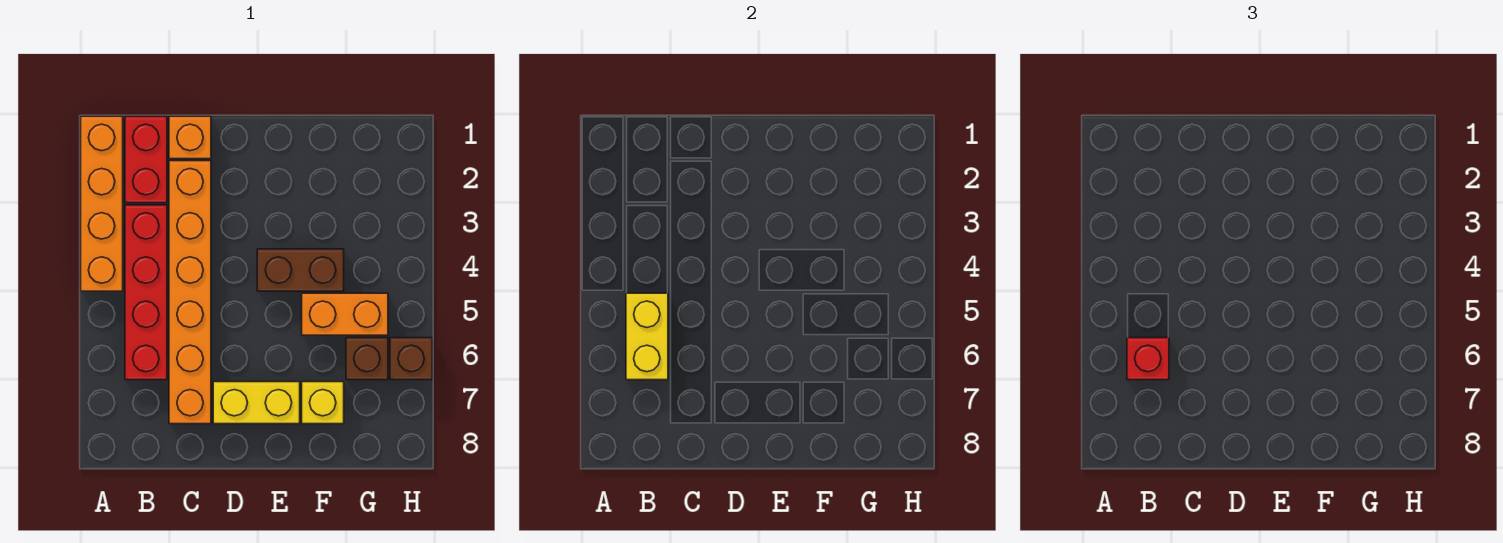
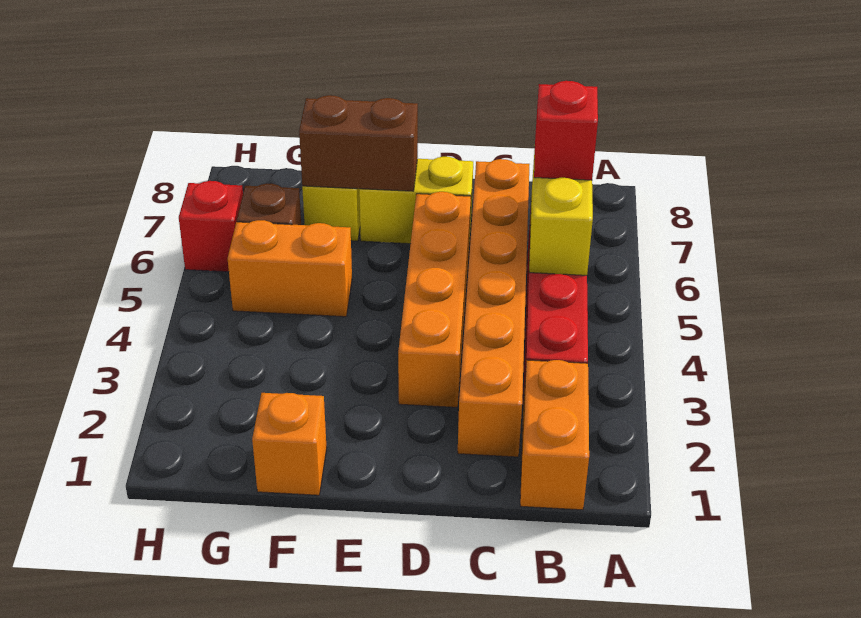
orange brick A1:A4 level 1 -> orange brick D3:D6 level 1
red brick B1:B2 level 1 -> orange brick B1:B2 level 1
orange brick C1 level 1 -> orange brick F1 level 1
brown brick E4:F4 level 1 -> brown brick E7:F7 level 2
brown brick H6 level 1 -> red brick H6 level 1

